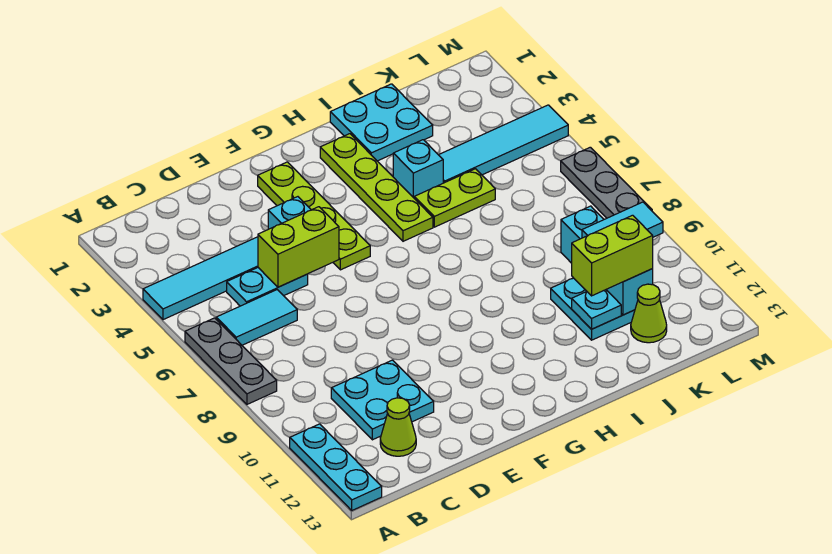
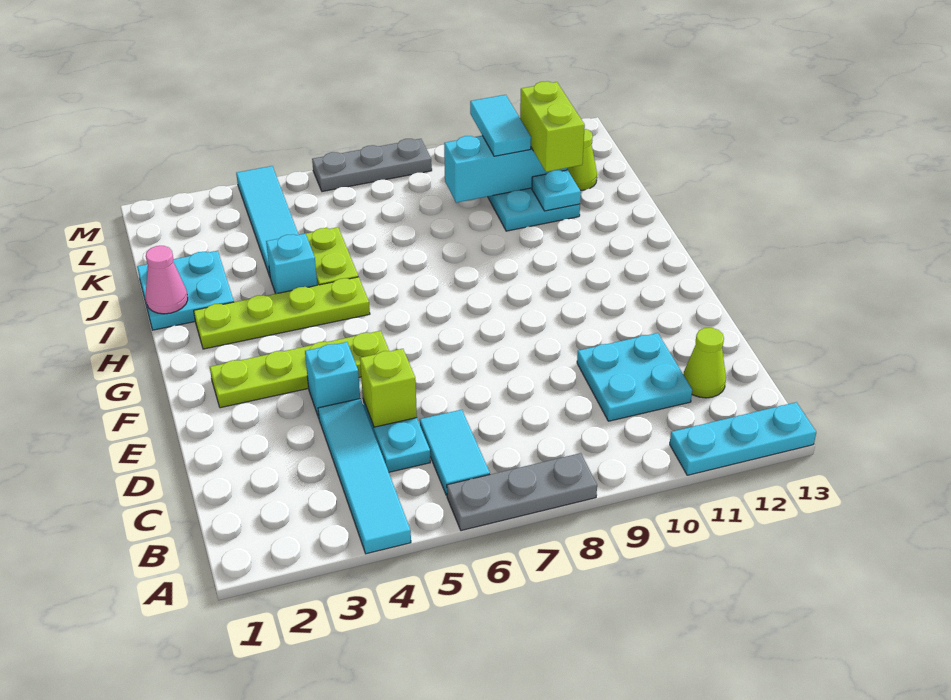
lime brick D5:E5 level 2 -> lime brick D5 level 2
none -> pink cone I1 level 2

